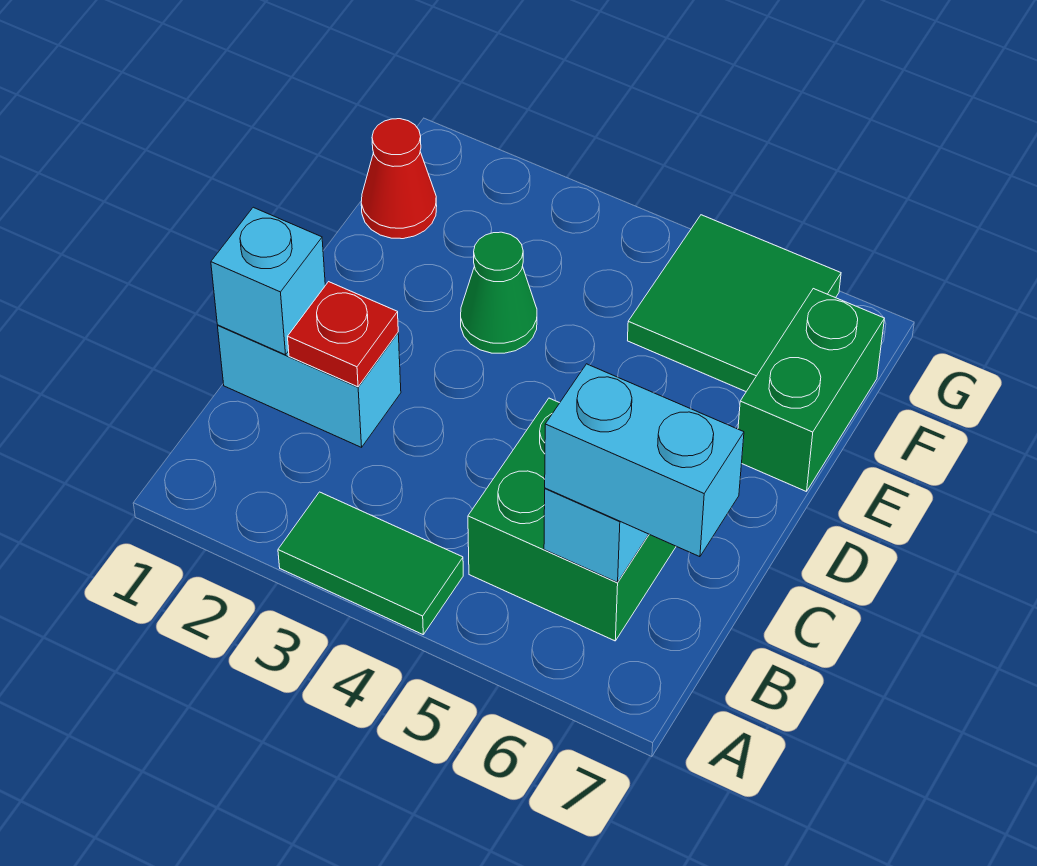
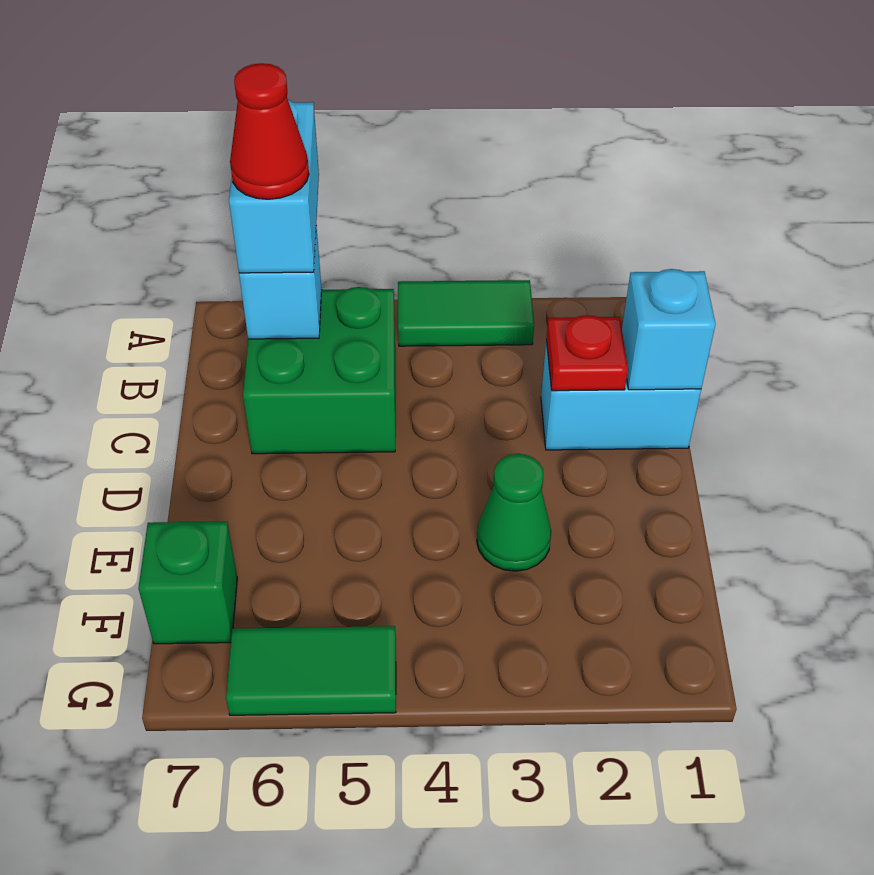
cyan brick B6:B7 level 3 -> cyan brick A6:B6 level 3
green brick E7:F7 level 1 -> green brick F7 level 1
red cone F1 level 1 -> red cone B6 level 4
green tile F5:G6 level 1 -> green tile G5:G6 level 1

